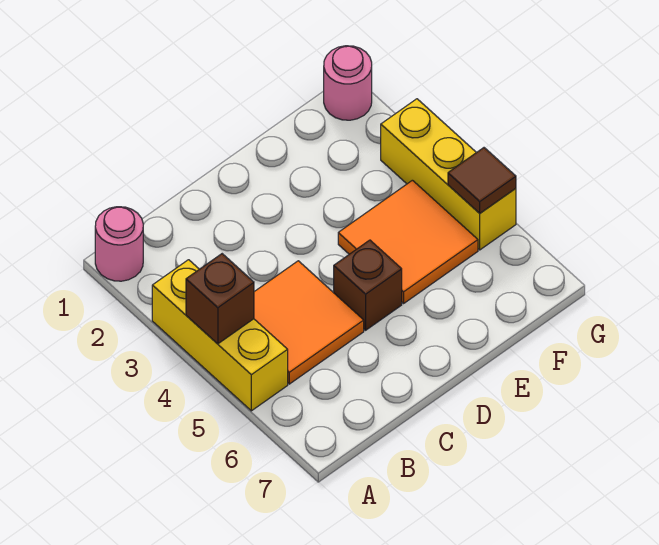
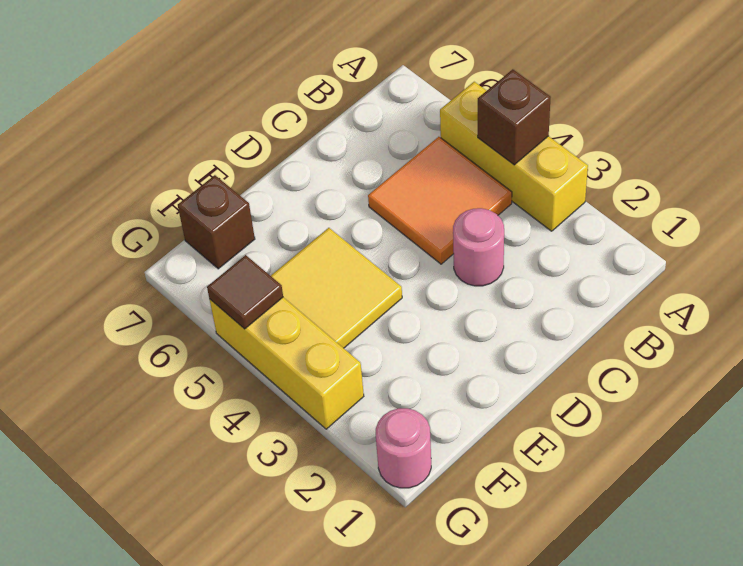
pink round brick A1 level 1 -> pink round brick C3 level 1
brown brick D5 level 1 -> brown brick F7 level 1
orange tile E4:F5 level 1 -> yellow tile E4:F5 level 1

